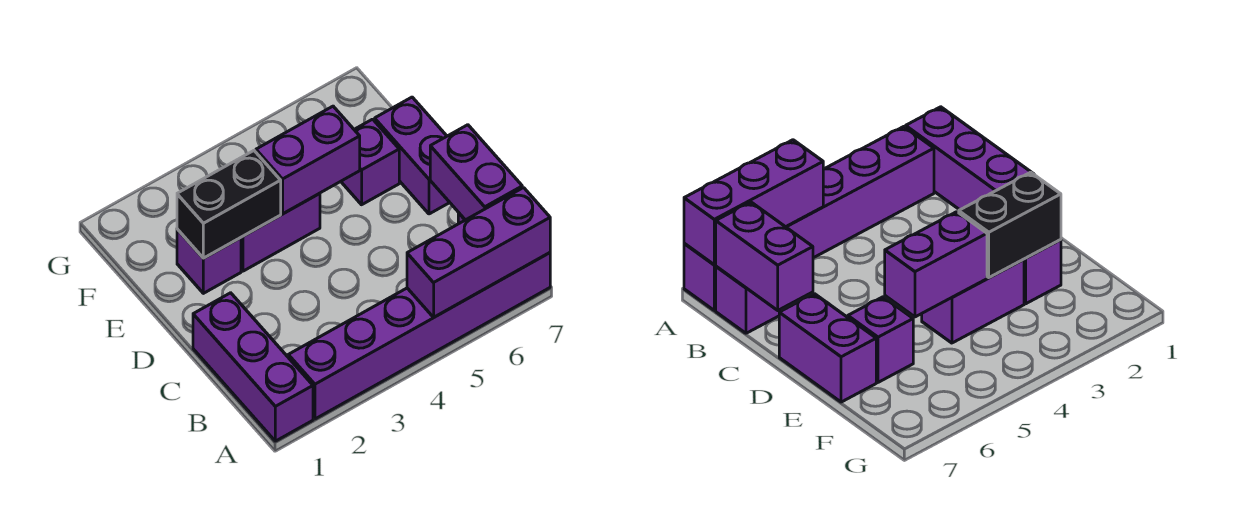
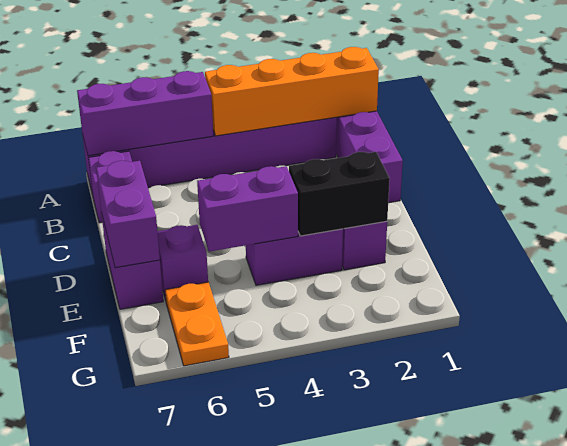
none -> orange brick A1:A4 level 2
purple brick B7:C7 level 2 -> purple brick D7:E7 level 2
none -> orange plate F6:G6 level 1

